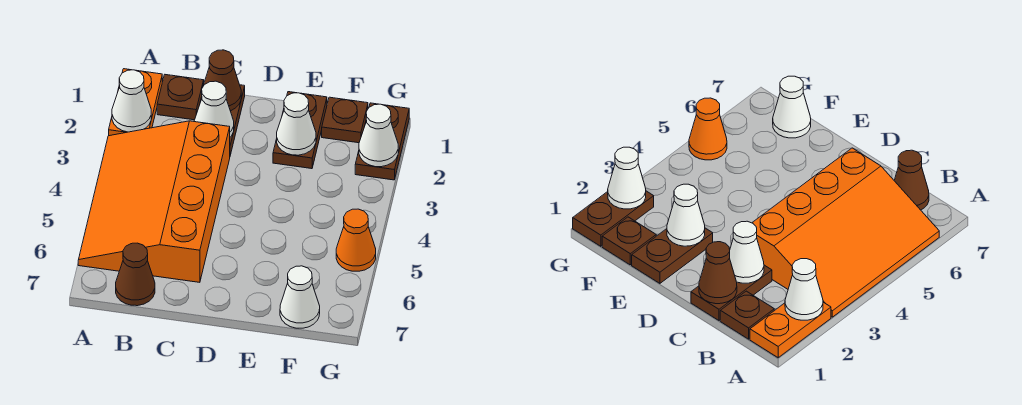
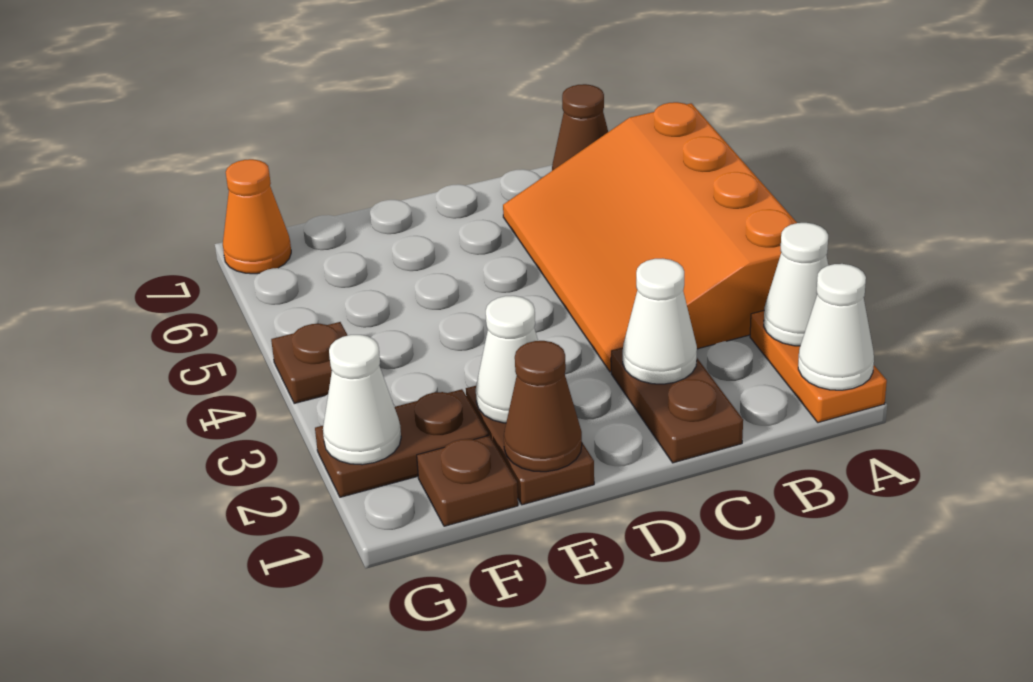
orange slope A3:C6 level 1 top C -> orange slope A3:C6 level 1 top A
brown plate B1 level 1 -> brown plate G4 level 1
brown cone C1 level 2 -> brown cone E1 level 2
white cone F7 level 1 -> white cone A1 level 2
brown plate G1:G2 level 1 -> brown plate F2:G2 level 1
orange cone G5 level 1 -> orange cone G7 level 1

